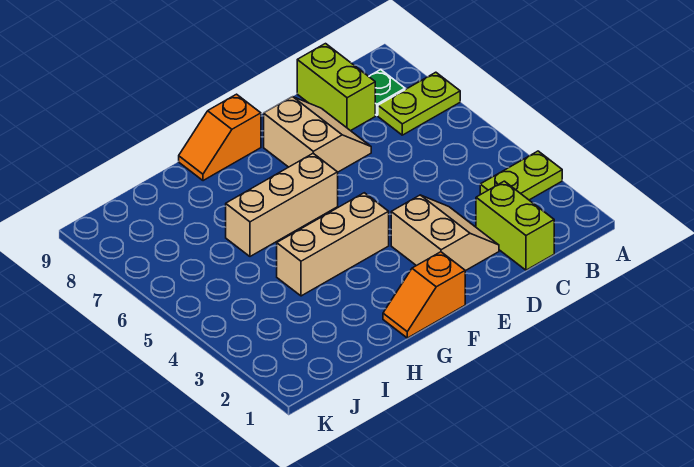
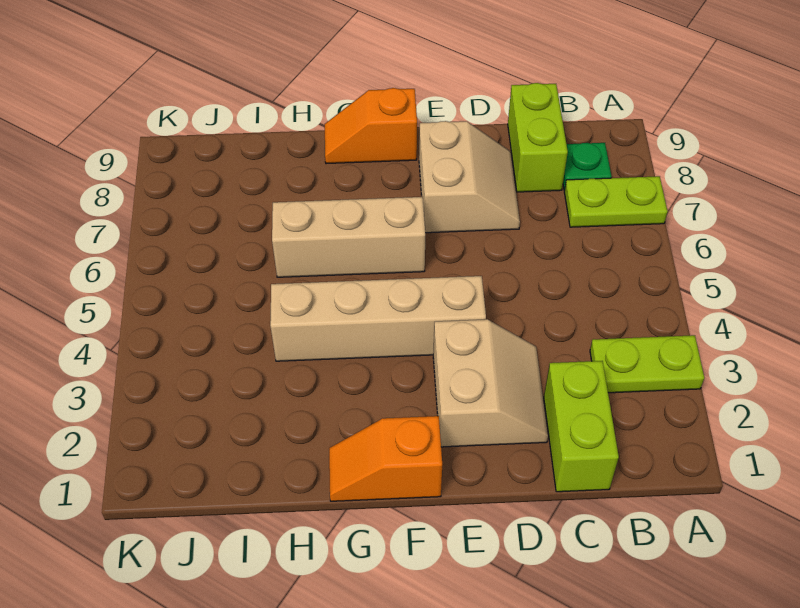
tan brick F4:H4 level 1 -> tan brick E4:H4 level 1

